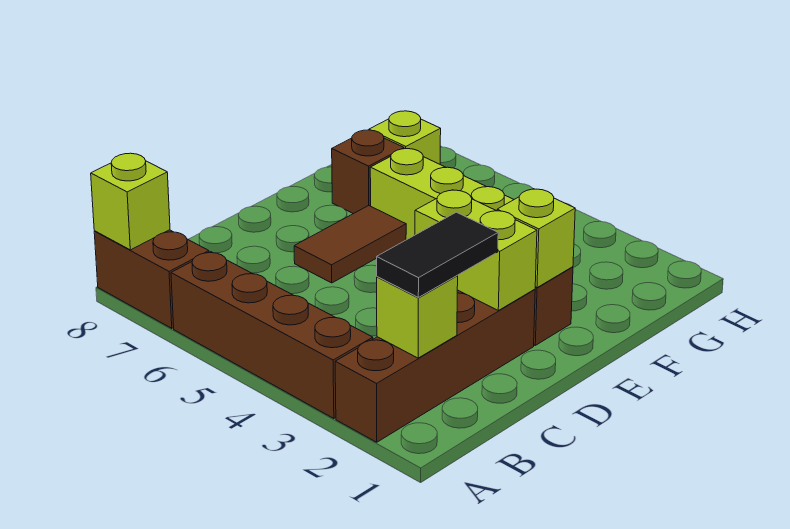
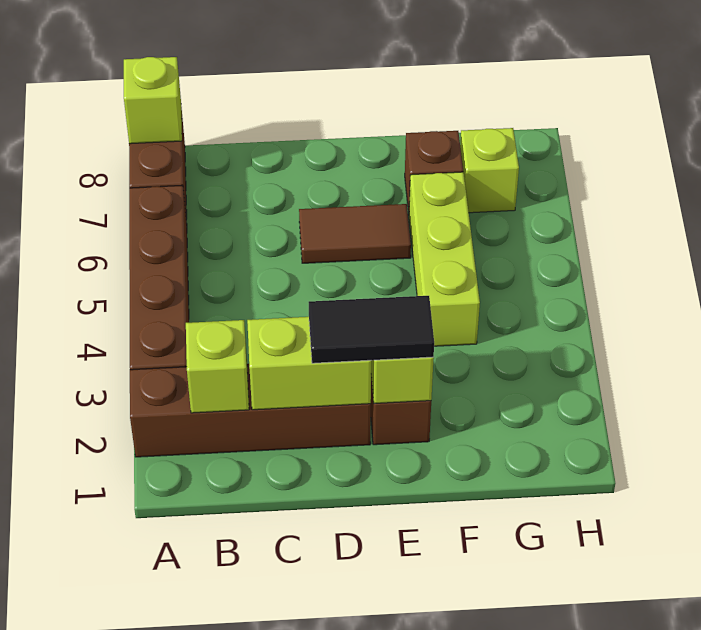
black tile B2:C2 level 3 -> black tile D2:E2 level 3
lime brick D2:D3 level 2 -> lime brick C2:D2 level 2

